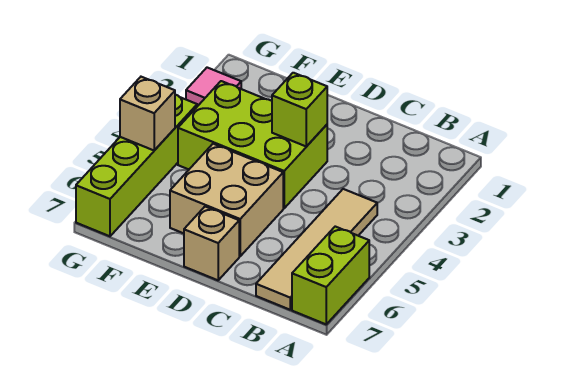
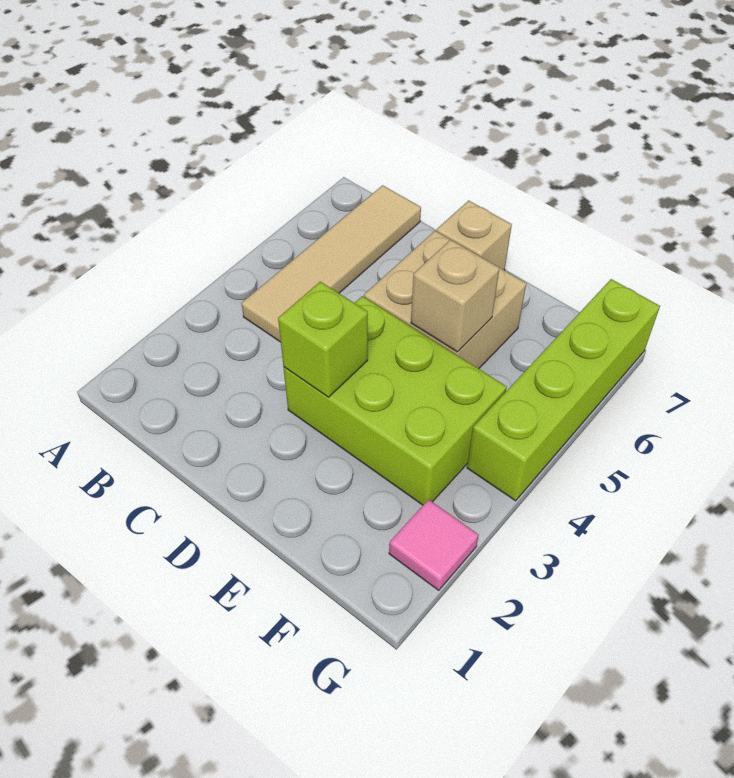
lime brick A6:A7 level 1 -> none
tan brick G5 level 2 -> tan brick E5 level 2

